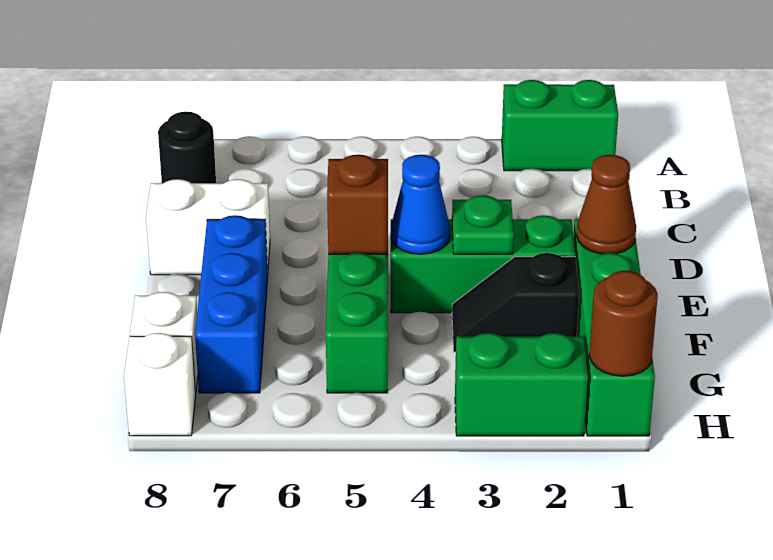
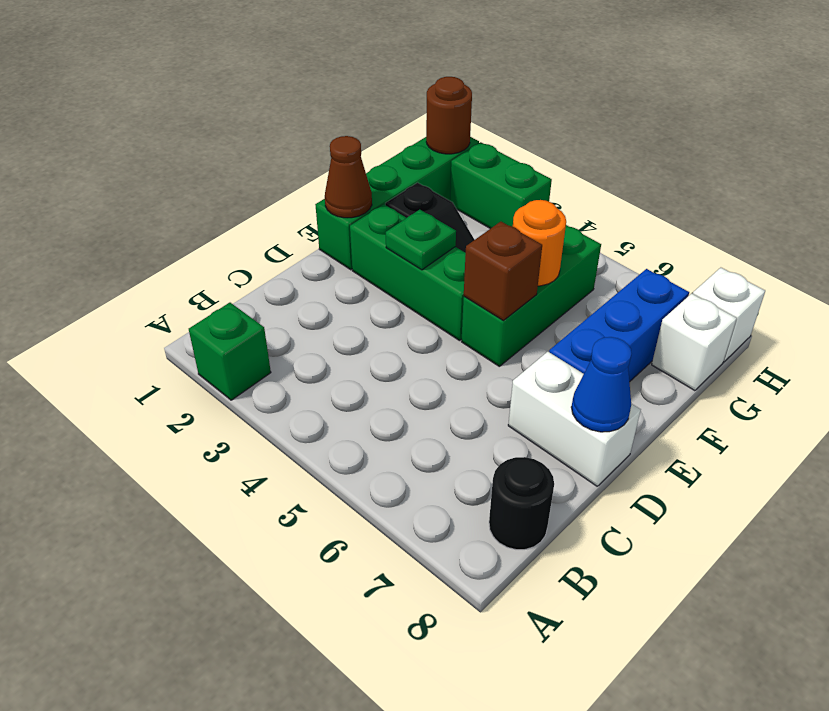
green brick A1:A2 level 1 -> green brick A2 level 1
blue cone E4 level 2 -> blue cone D8 level 2
none -> orange round brick F5 level 2

